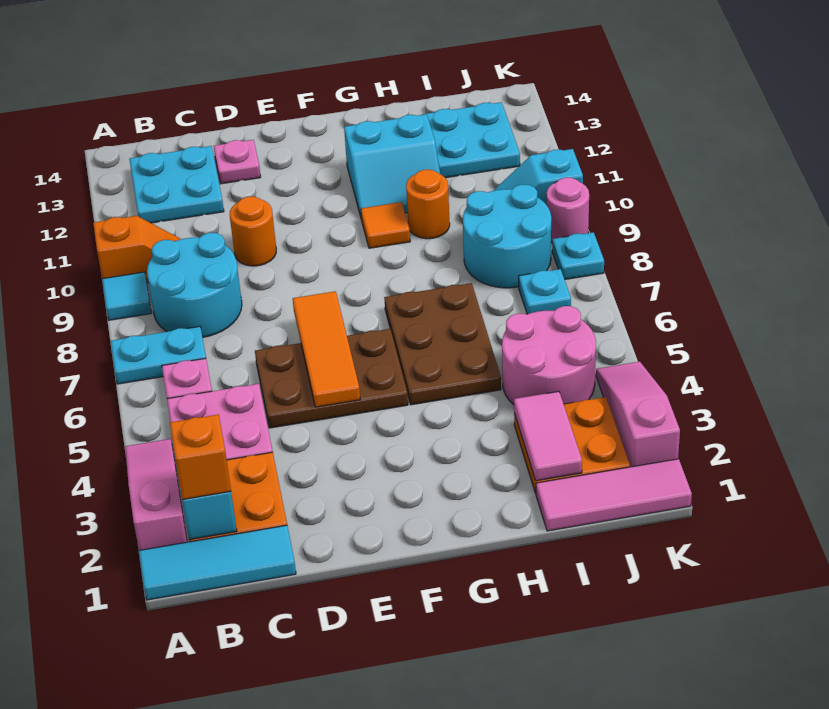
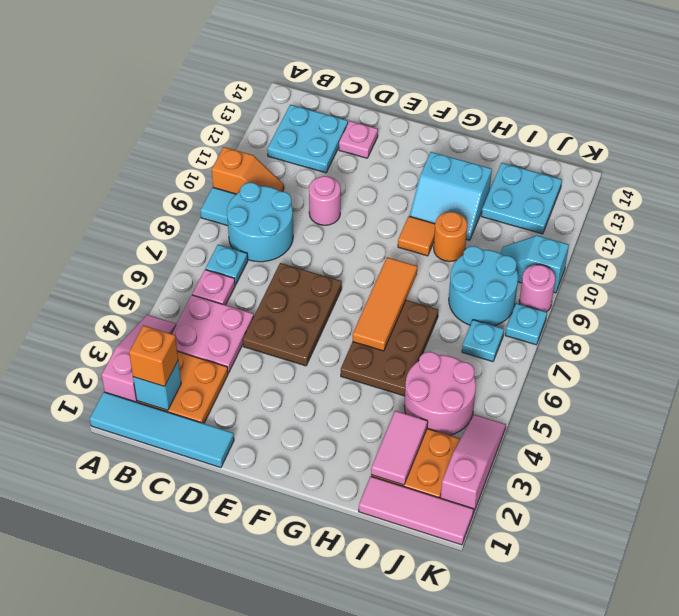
cyan tile A1:C1 level 1 -> cyan tile A1:D1 level 1
cyan plate A7:B7 level 1 -> cyan plate B7 level 1
brown plate D5:F6 level 1 -> brown plate D5:E7 level 1
orange round brick D10 level 1 -> pink round brick D10 level 1
orange tile E5:E7 level 2 -> orange tile G6:G8 level 2

